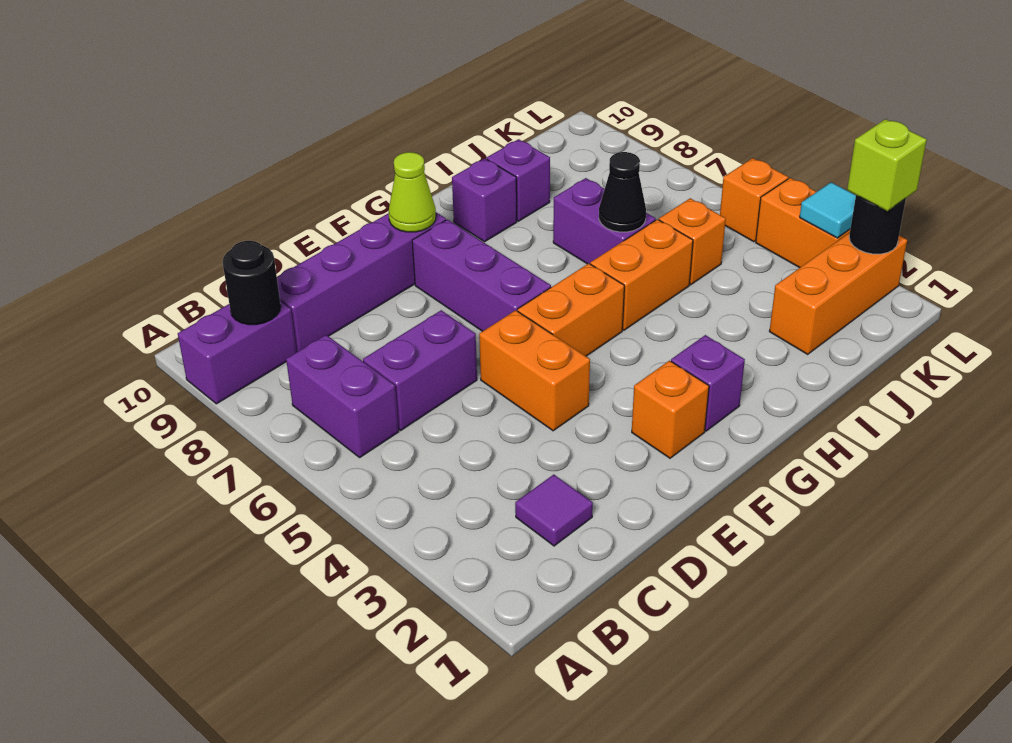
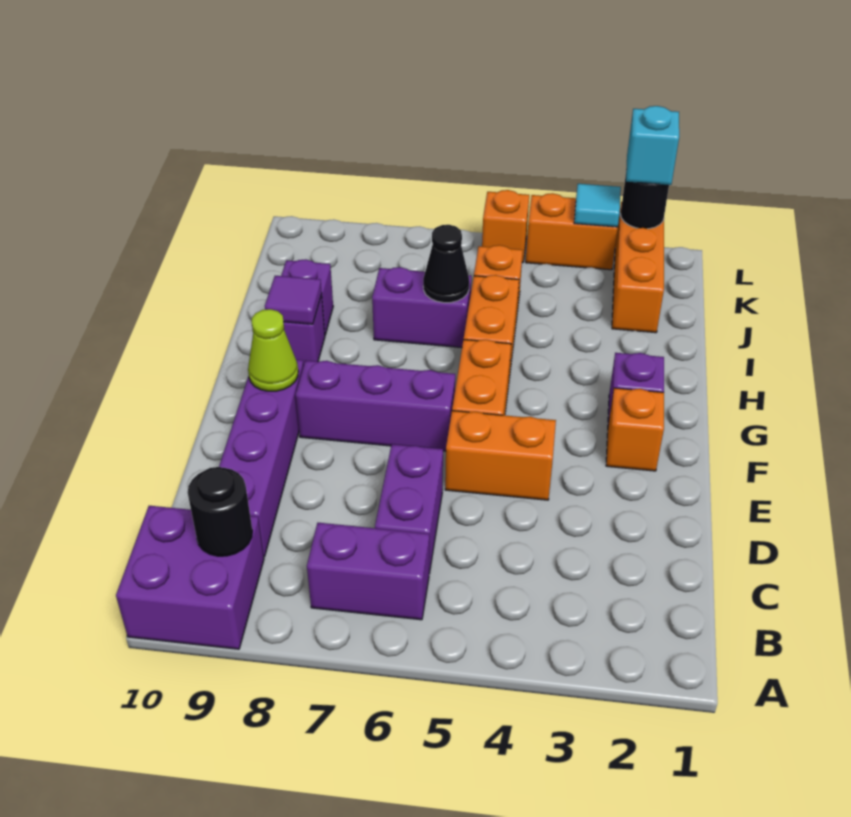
purple brick A9:B9 level 1 -> purple brick A9:B10 level 1
purple tile C2 level 1 -> purple tile H9 level 2
lime brick L2 level 3 -> cyan brick L2 level 3

